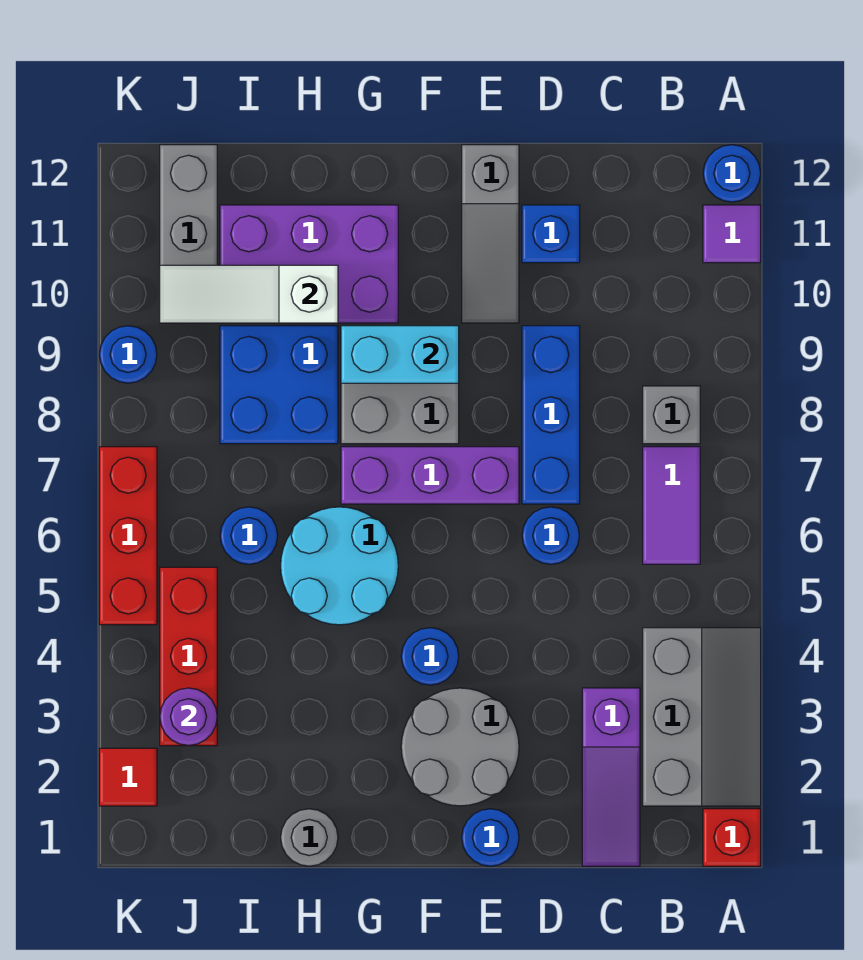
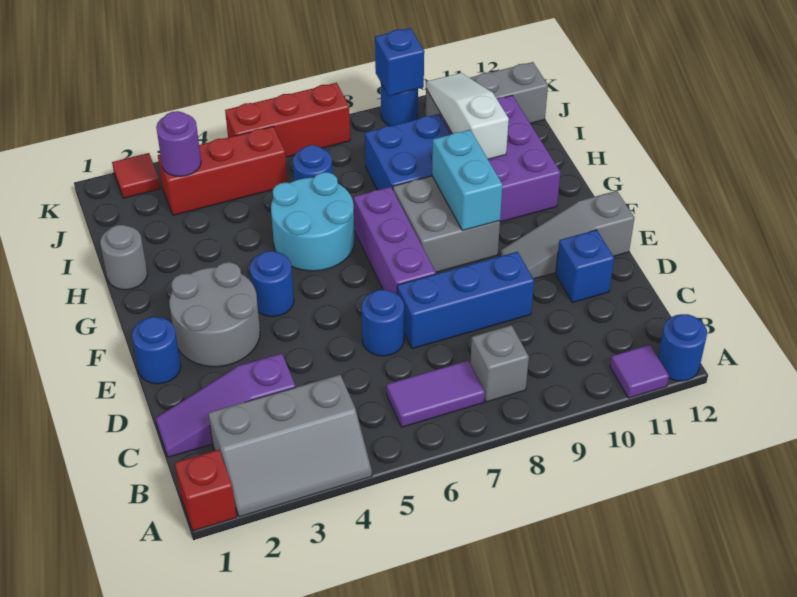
none -> blue brick K9 level 2

